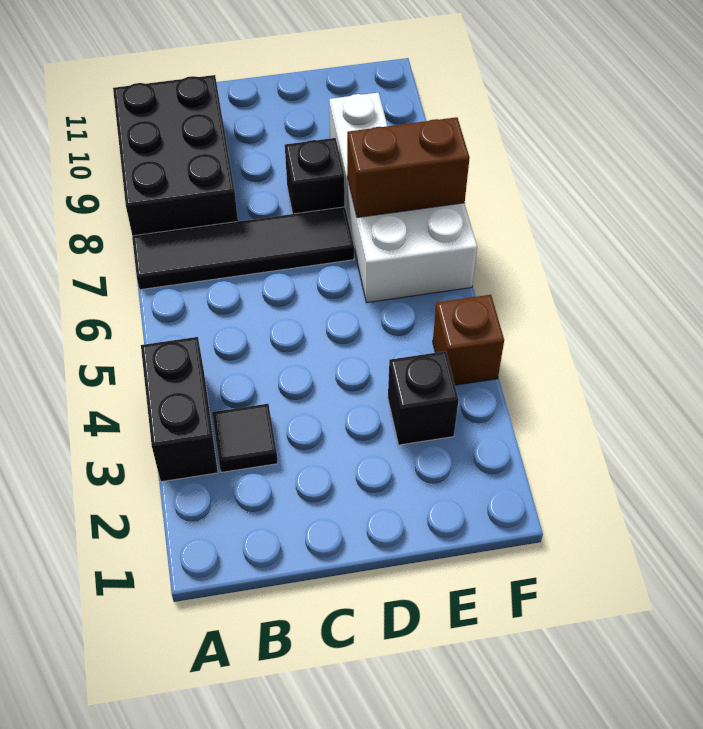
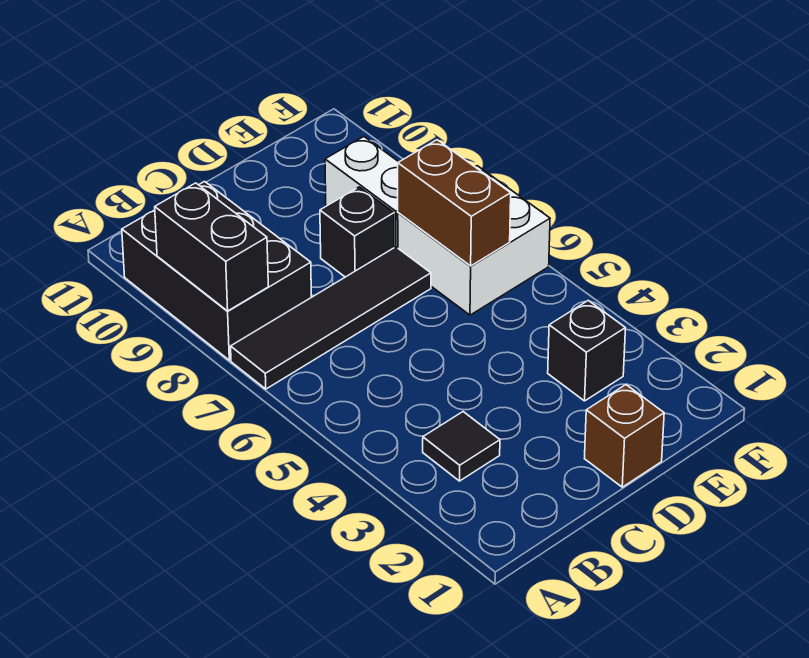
black brick A3:A4 level 1 -> black brick A8:A9 level 2
brown brick E7:F7 level 2 -> brown brick E6:E7 level 2
brown brick F4 level 1 -> brown brick D1 level 1

